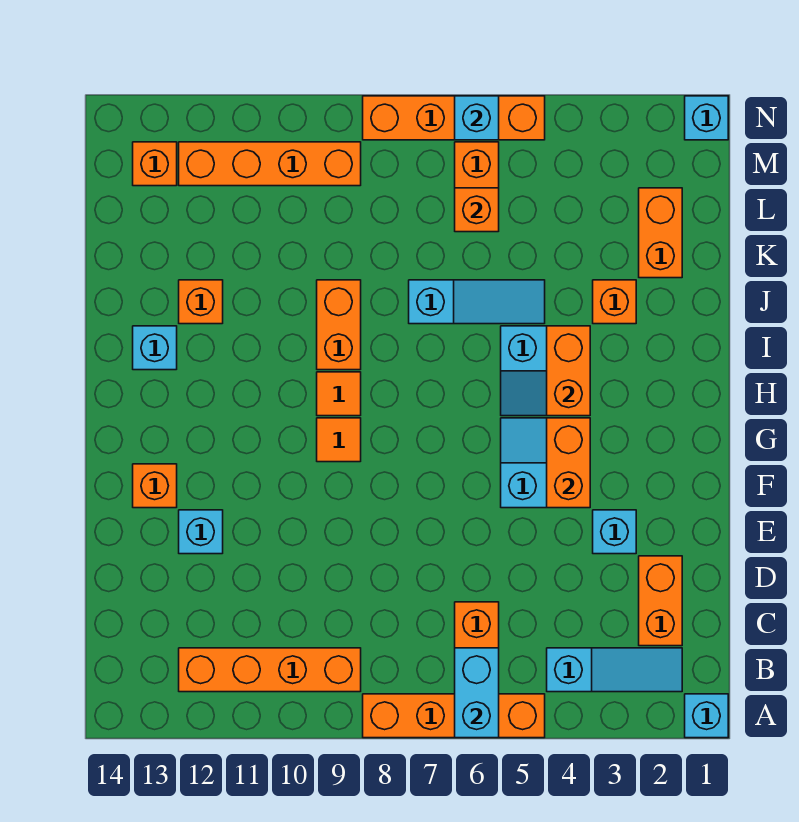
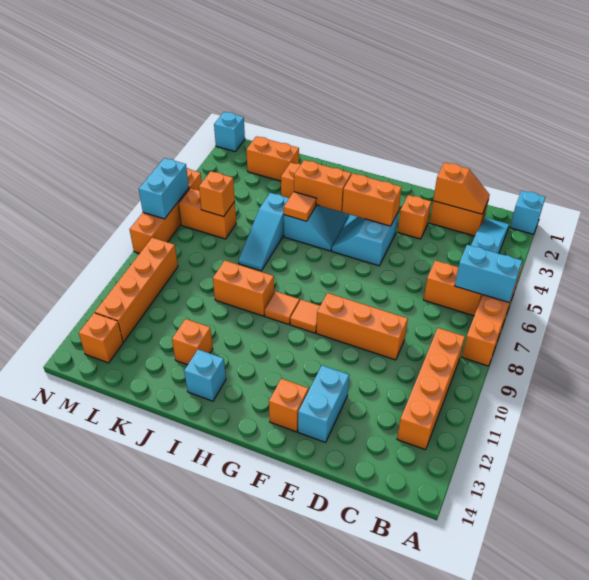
none -> orange slope C2:D2 level 2 top D
none -> orange brick D9:F9 level 1
cyan brick E3 level 1 -> orange brick E3 level 1
cyan brick E12 level 1 -> cyan brick E12:E13 level 1
none -> orange tile I5 level 2
cyan slope J5:J7 level 1 top 7 -> cyan slope J5:J7 level 1 top 5
cyan brick N6 level 2 -> cyan brick N6:N7 level 2

